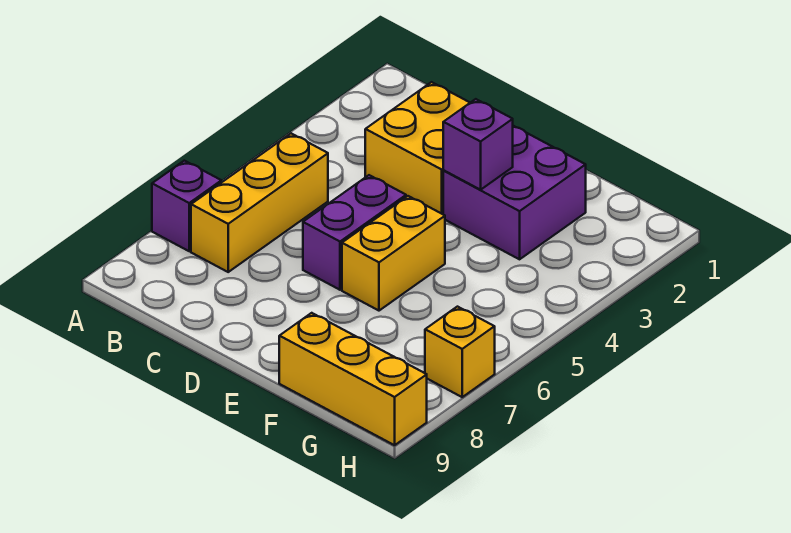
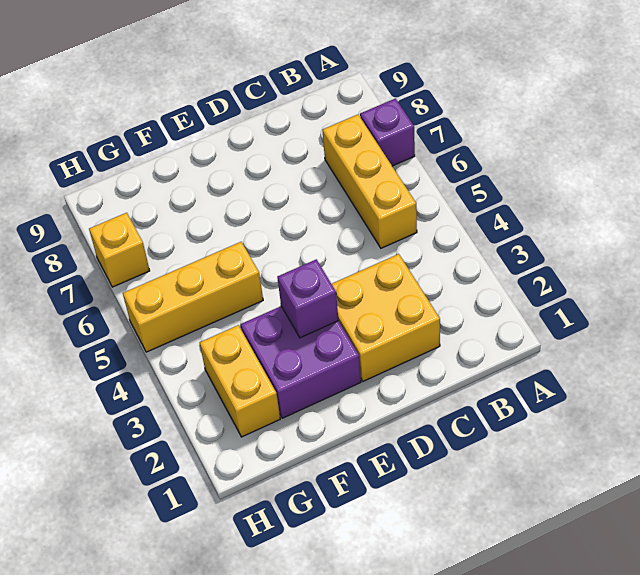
purple brick D5:D6 level 1 -> none
yellow brick E5:E6 level 1 -> yellow brick G2:G3 level 1
yellow brick F9:H9 level 1 -> yellow brick F5:H5 level 1

